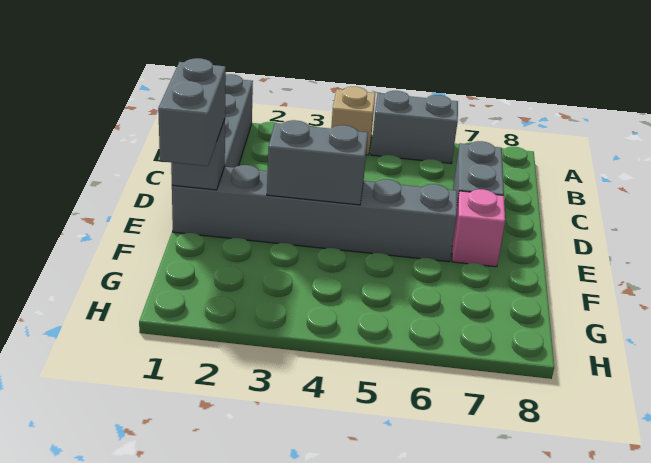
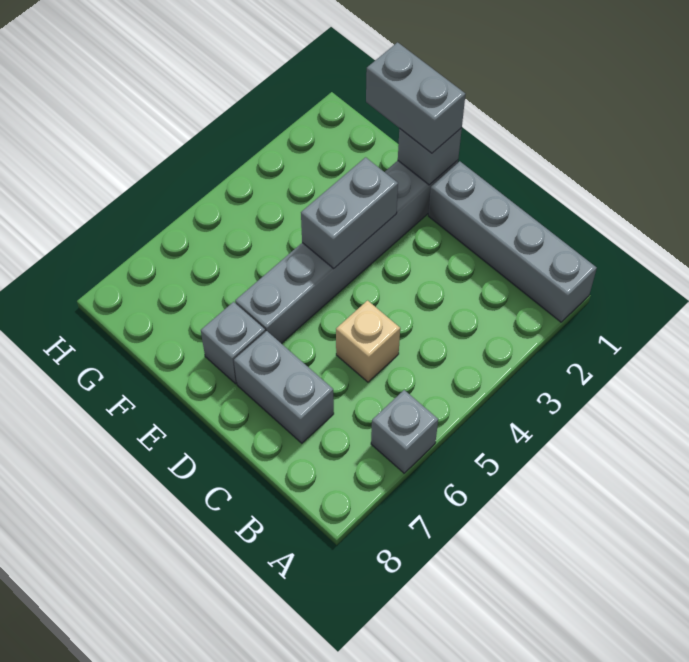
tan brick A4 level 1 -> tan brick C5 level 1
grey brick A5:A6 level 1 -> grey brick A6 level 1
pink brick E7 level 1 -> grey brick E7 level 1

